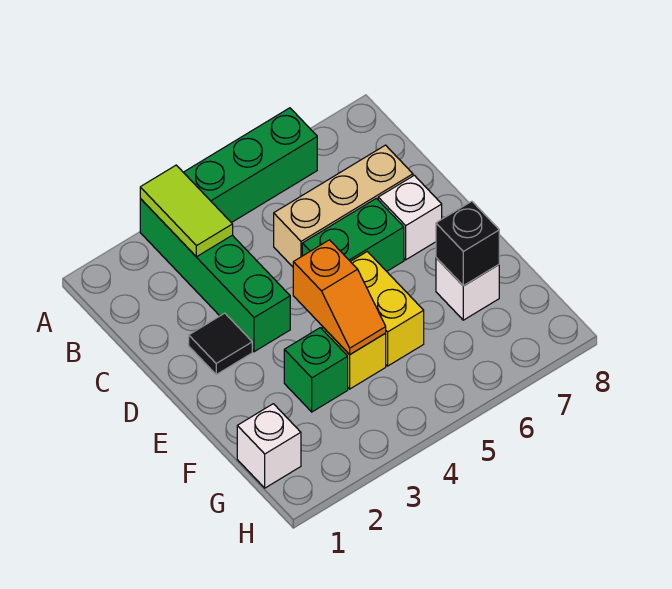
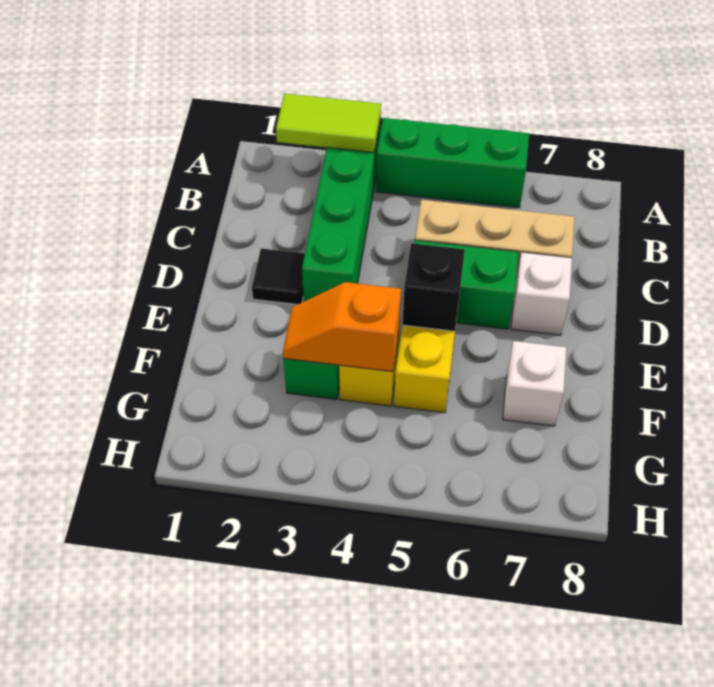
lime tile A3:B3 level 2 -> lime tile A2:A3 level 2
orange slope E4:F4 level 2 top E -> orange slope F3:F4 level 2 top 4
black brick F7 level 2 -> black brick E5 level 2
white brick G1 level 1 -> none

